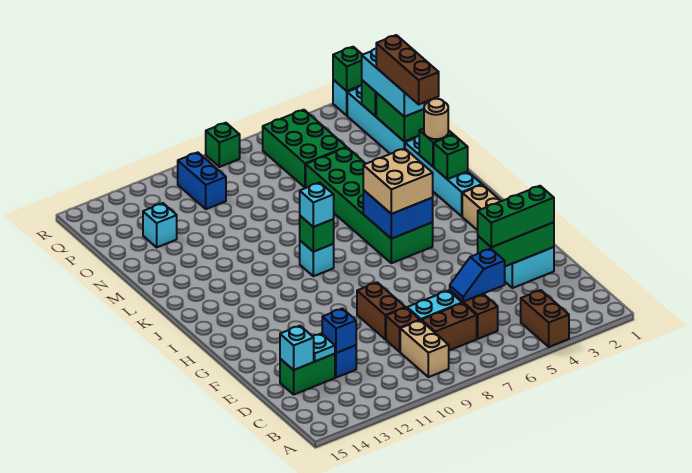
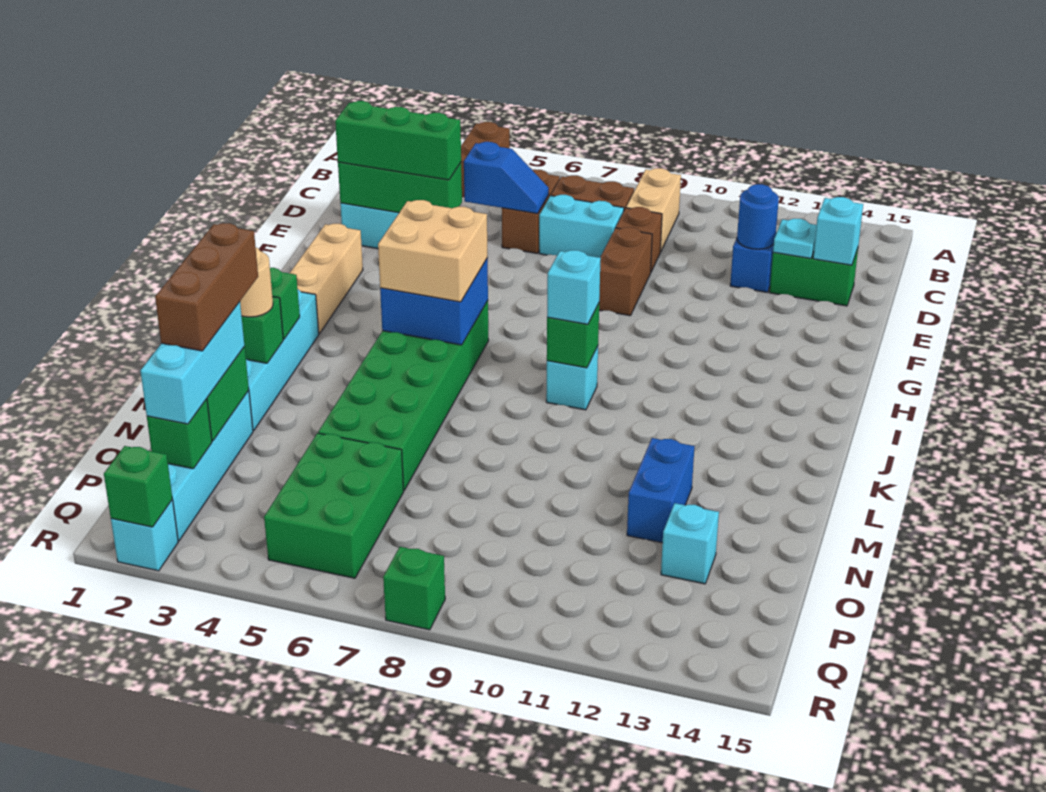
blue brick D12 level 2 -> blue round brick D12 level 2
blue brick P10:Q10 level 1 -> blue brick M12:N12 level 1

